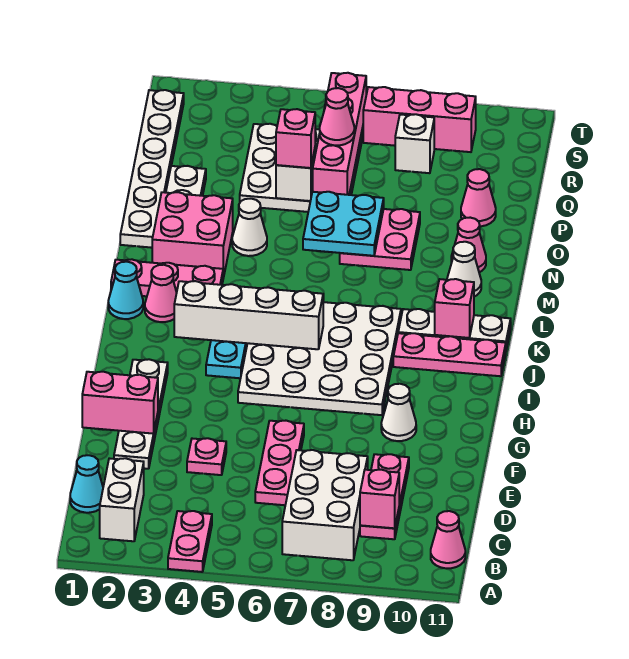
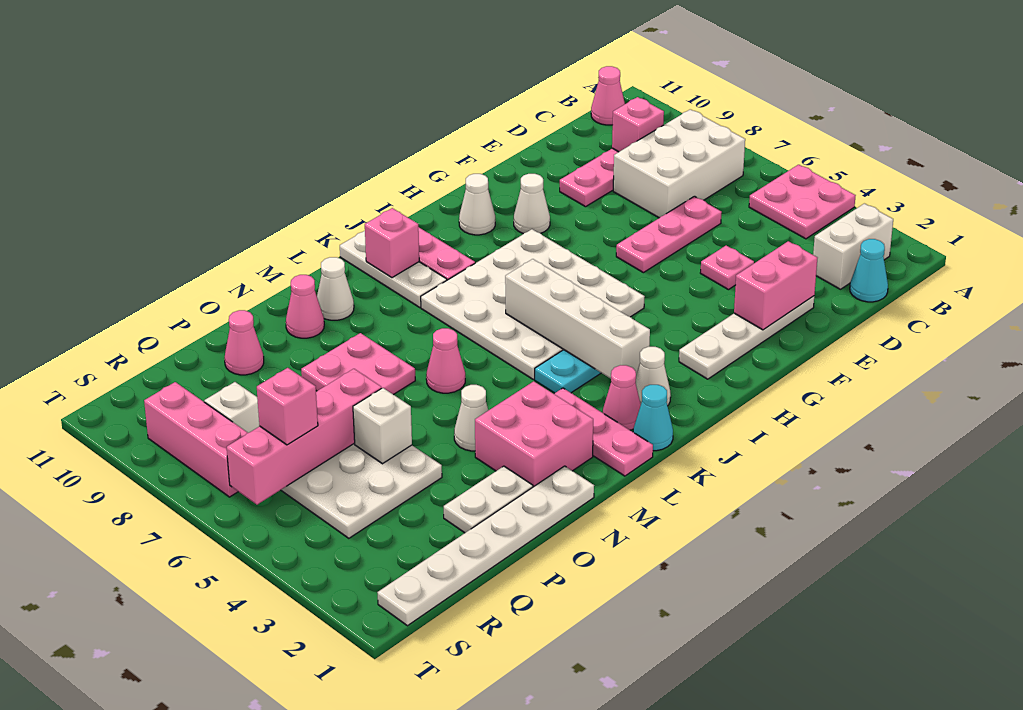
pink plate A4:B4 level 1 -> pink plate A4:B5 level 1
pink brick F1:F2 level 2 -> pink brick E2:F2 level 2
none -> white cone H10 level 1
none -> white cone J2 level 1
cyan plate N6:O7 level 2 -> none
pink brick P5 level 3 -> pink brick R6 level 3
pink cone Q6 level 3 -> pink cone M6 level 1

